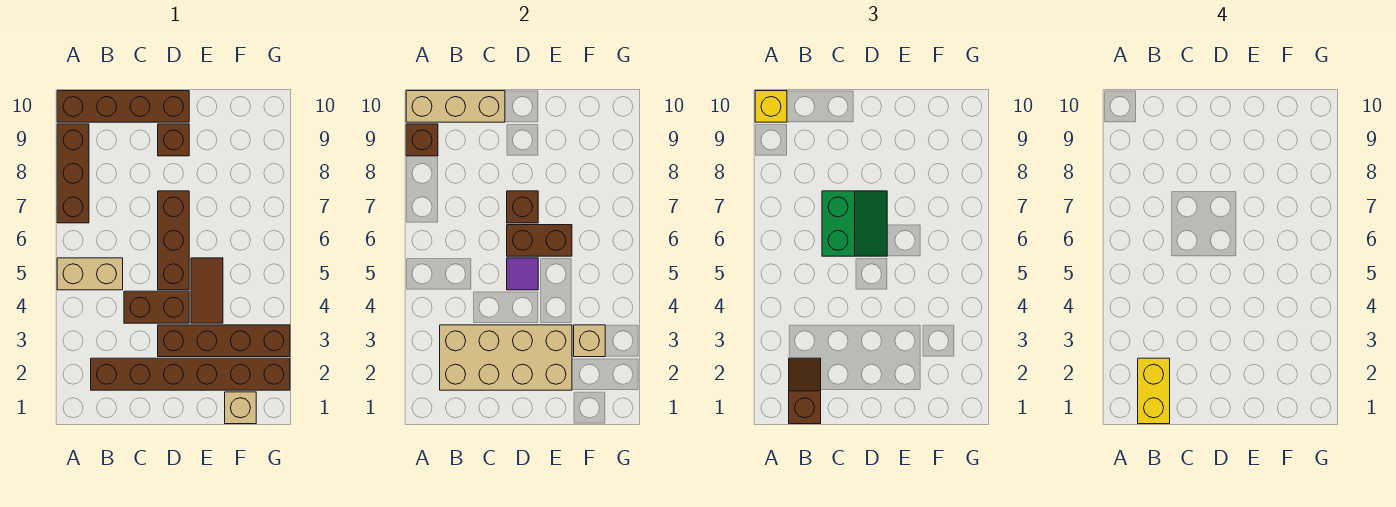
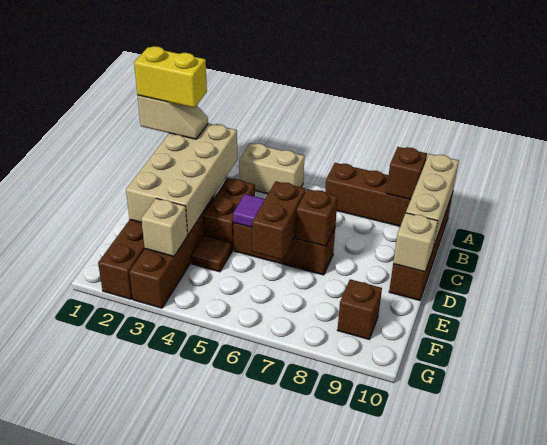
tan brick A5:B5 level 1 -> tan brick A4:A5 level 1
yellow brick A10 level 3 -> none
brown slope B1:B2 level 3 top 1 -> tan slope B1:B2 level 3 top 1
green slope C6:D7 level 3 top C -> none
brown brick D9 level 1 -> brown brick F9 level 1
brown tile E4:E5 level 1 -> brown tile E4 level 1
tan brick F1 level 1 -> tan brick D10 level 2

